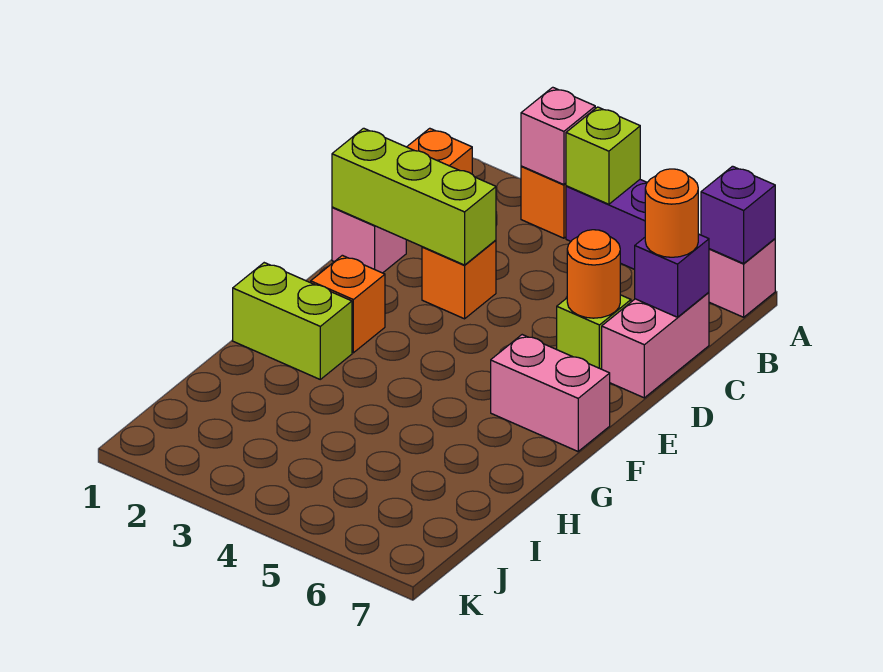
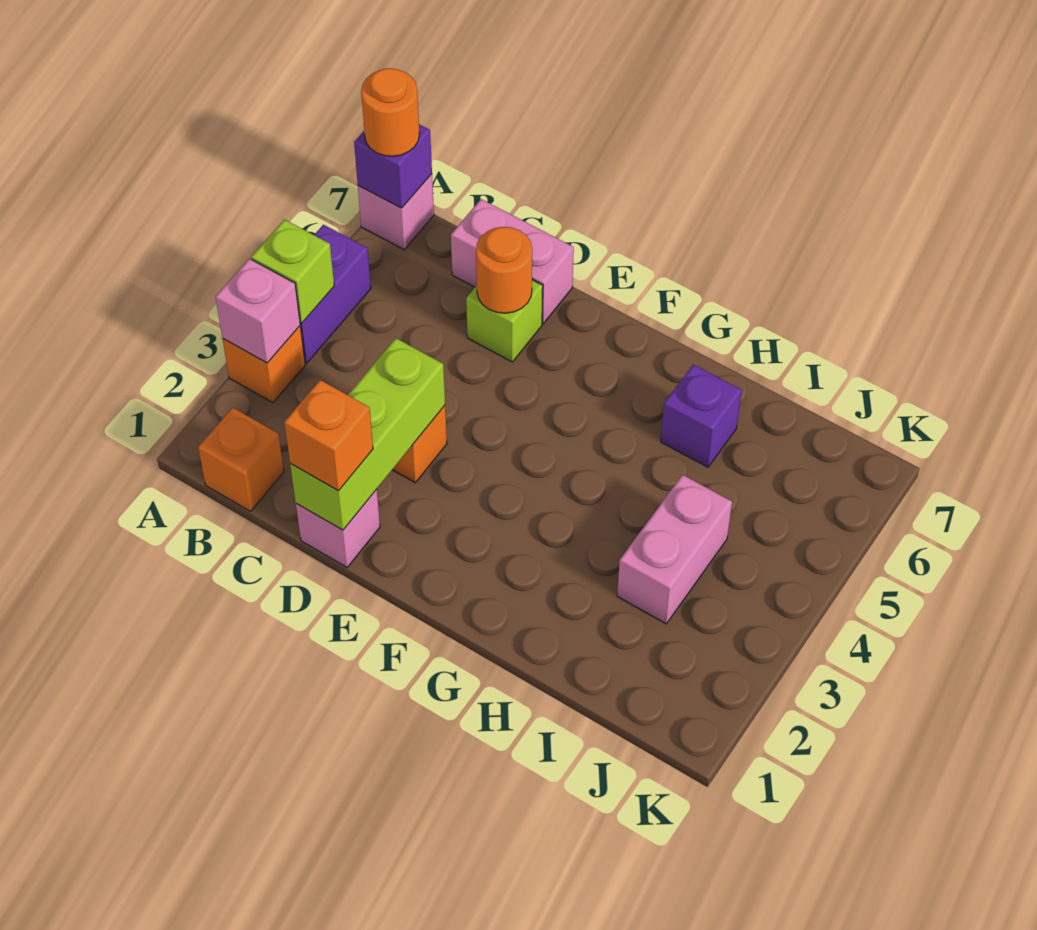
purple brick C7 level 2 -> purple brick H6 level 1
orange round brick C7 level 3 -> orange round brick A7 level 3
orange brick F2 level 1 -> orange brick D1 level 3
pink brick F6:F7 level 1 -> pink brick I3:I4 level 1
lime brick G1:G2 level 1 -> none

